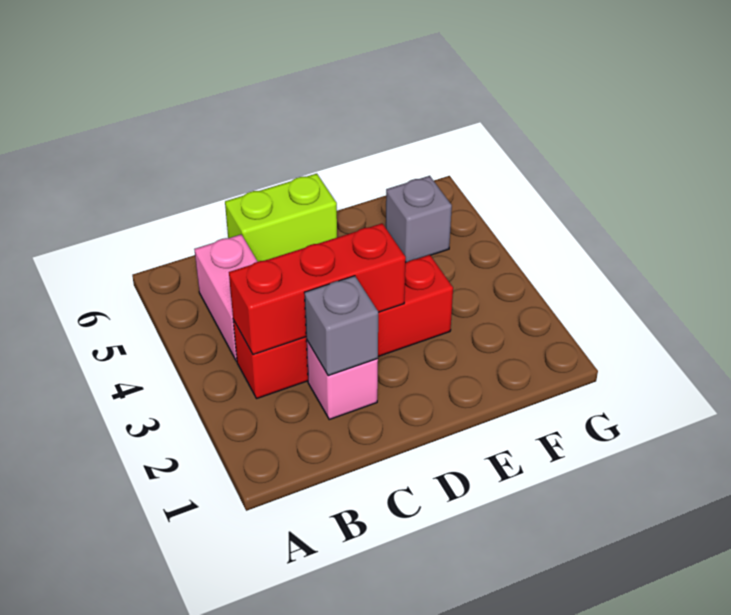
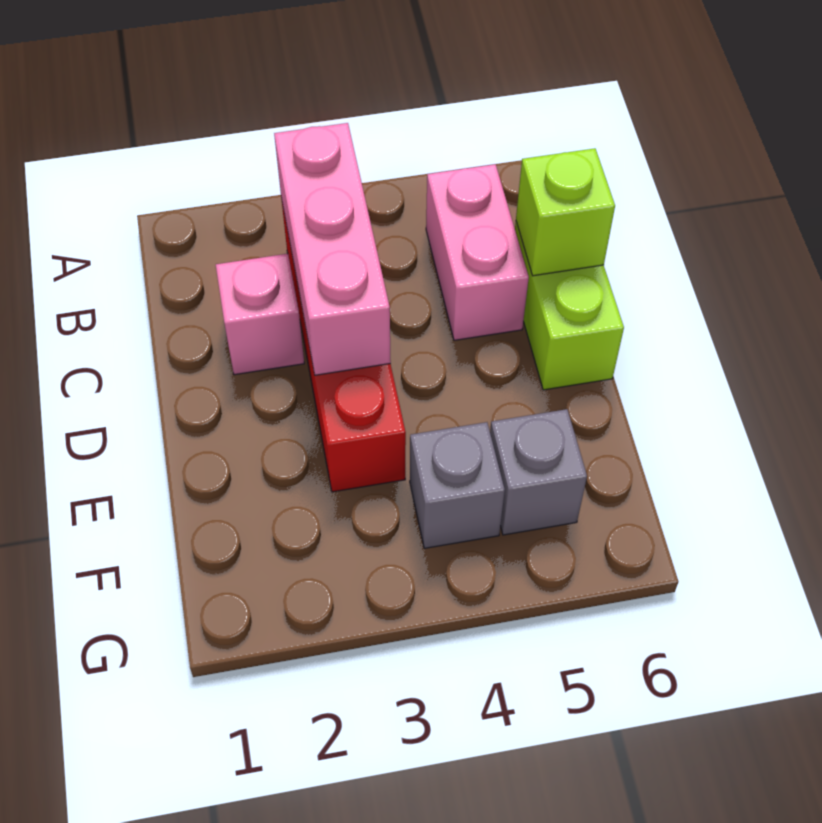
red brick B3:D3 level 2 -> pink brick B3:D3 level 2
pink brick B4:B5 level 1 -> pink brick B5:C5 level 1
grey brick C2 level 2 -> grey brick F4 level 1
none -> lime brick C6 level 2

